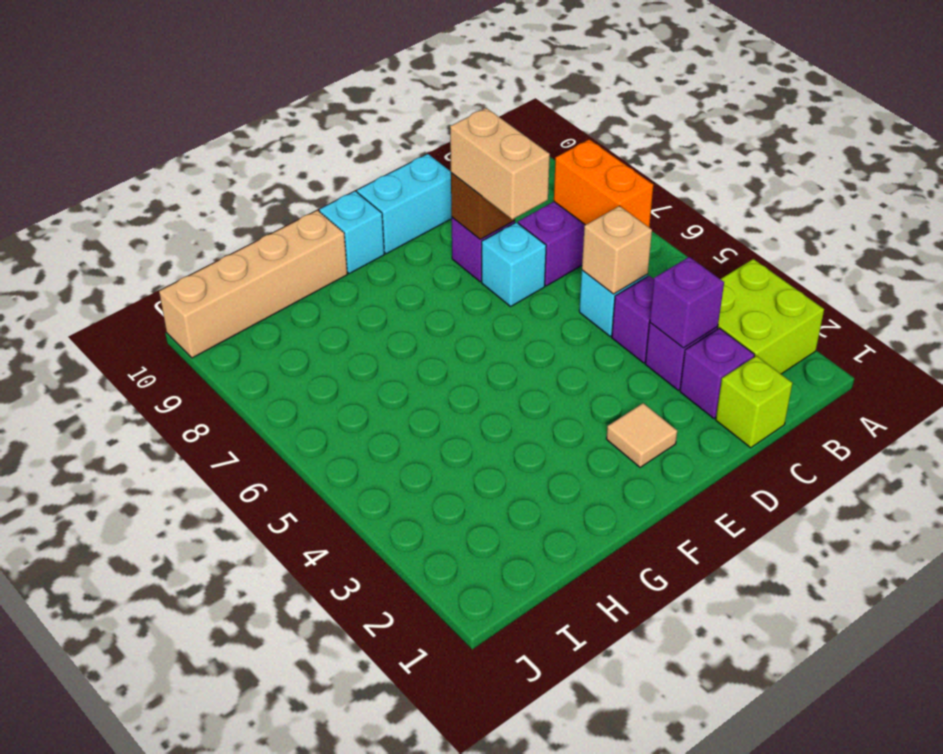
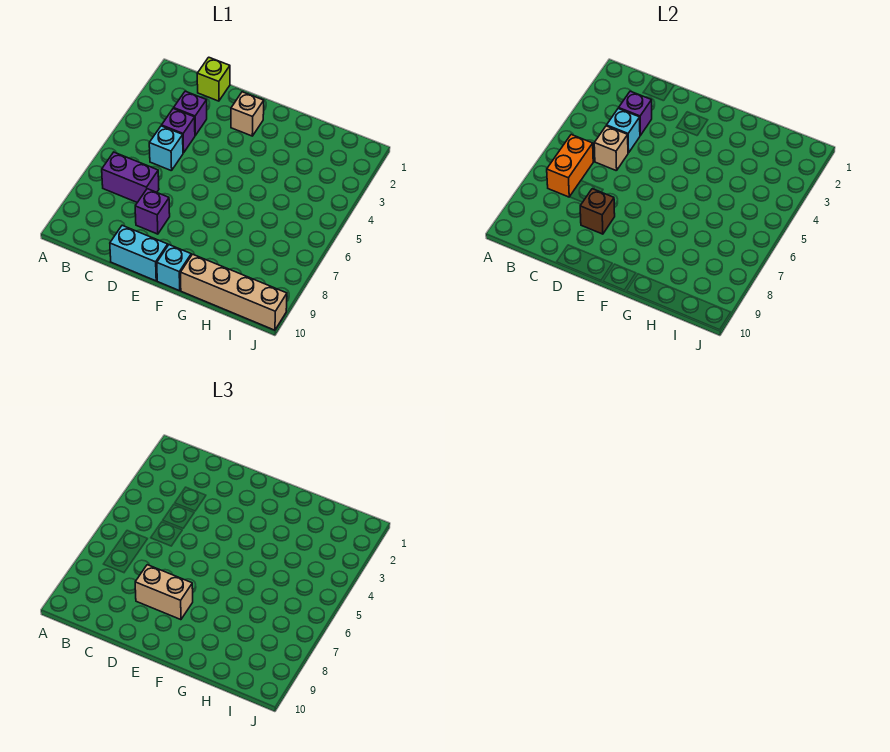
lime brick A2:B3 level 1 -> none
purple brick C2 level 1 -> none
cyan brick D7 level 1 -> cyan brick C4 level 2
tan brick D7:D8 level 3 -> tan brick D8:E8 level 3
tan tile E2 level 1 -> tan brick E2 level 1

